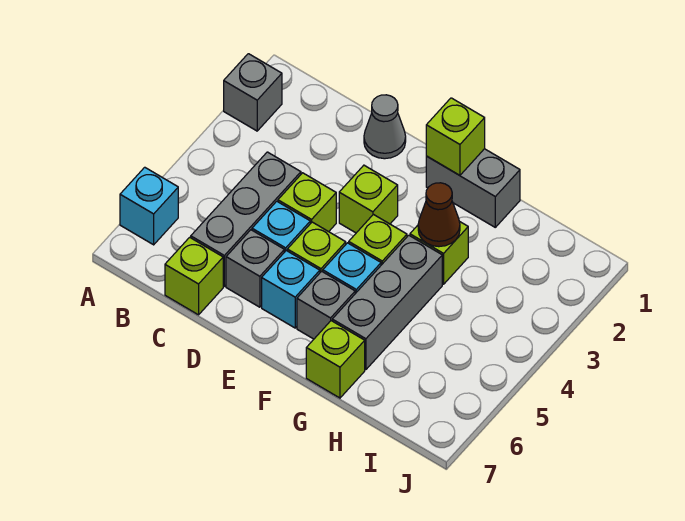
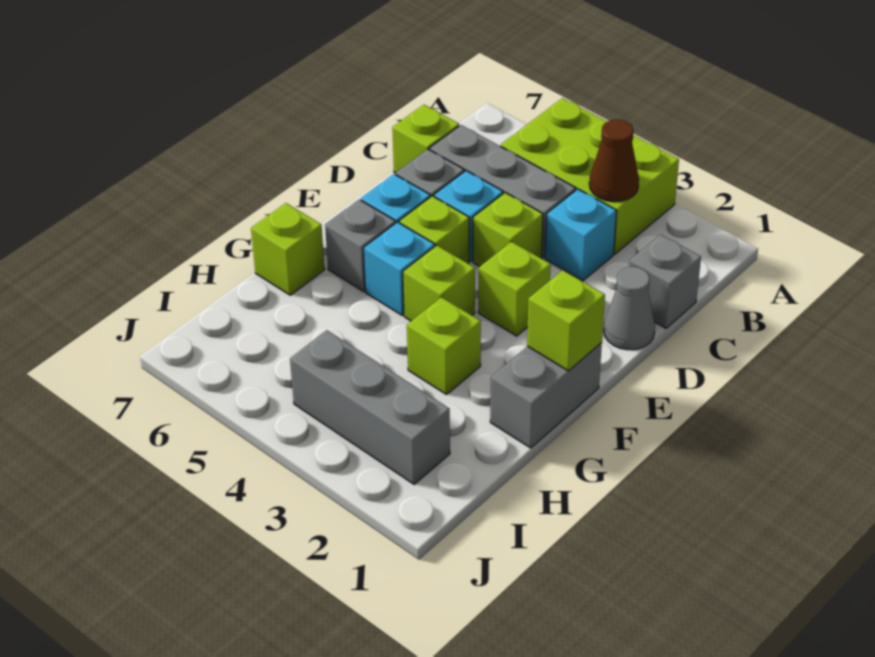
grey brick A2 level 1 -> grey brick C1 level 1
none -> lime brick A3:B5 level 1
cyan brick A6 level 1 -> cyan brick C3 level 1
brown cone G3 level 2 -> brown cone B3 level 2
grey brick G4:G6 level 1 -> grey brick I2:I4 level 1

